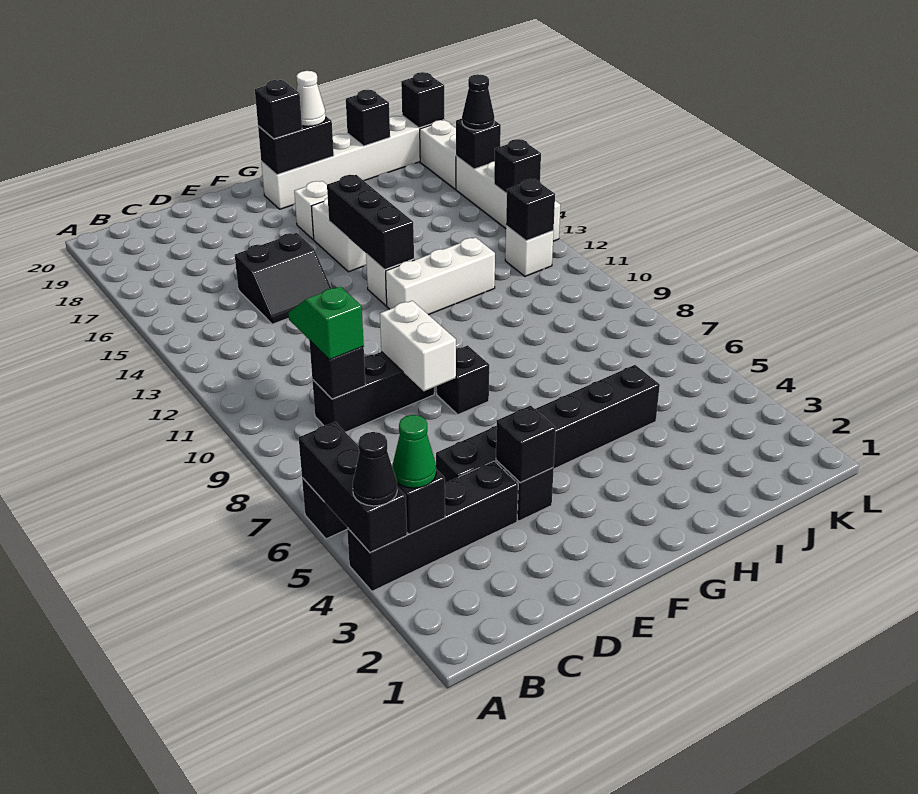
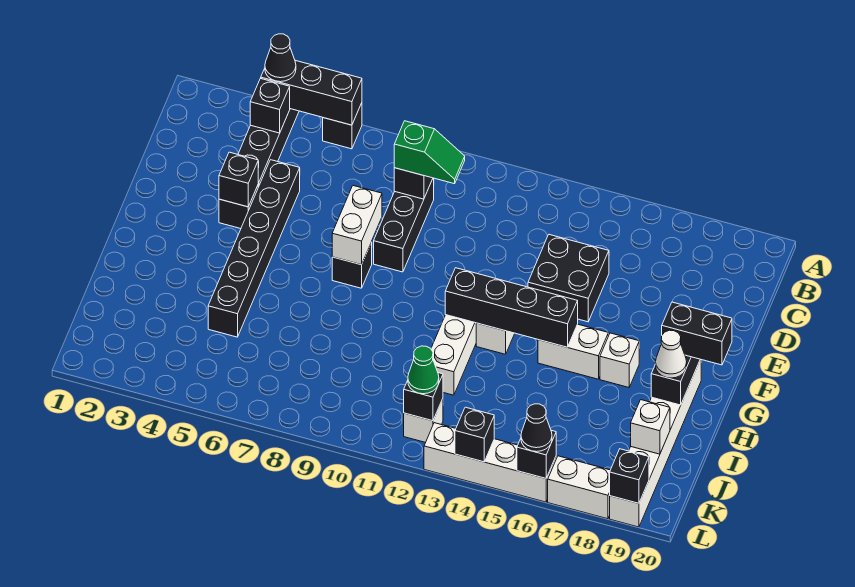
green cone B4 level 3 -> green cone K12 level 3
black slope D14:E15 level 1 top 15 -> black brick D14:E15 level 1
white brick E8:E9 level 2 -> white brick E8:F8 level 2
black brick G13:G15 level 2 -> black brick G12:G15 level 2
black brick G19 level 3 -> black brick G19:G20 level 3
black brick J19 level 2 -> white brick J19 level 2

